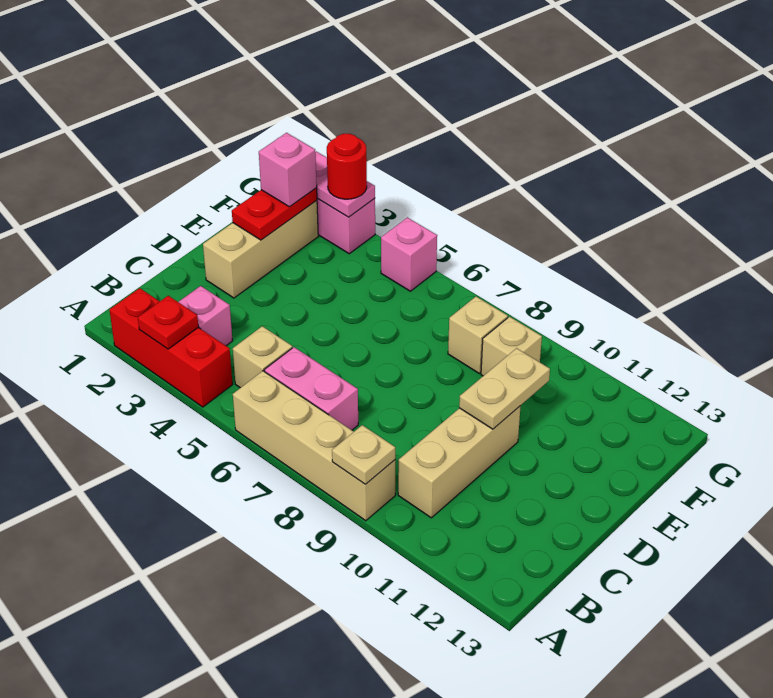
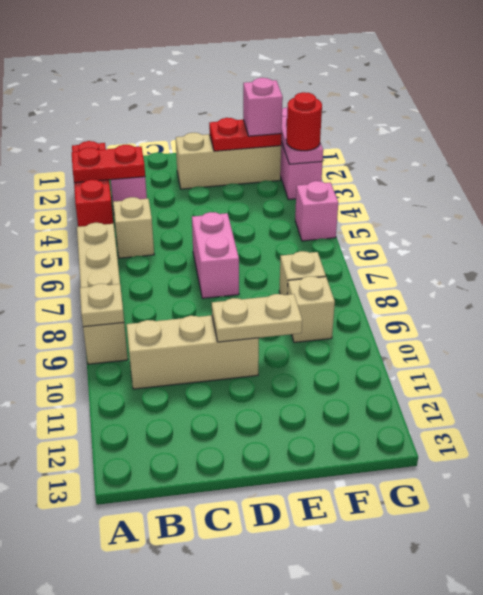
red plate A3 level 2 -> red plate A3:B3 level 2
pink brick B6:B7 level 1 -> pink brick D6:D7 level 1

